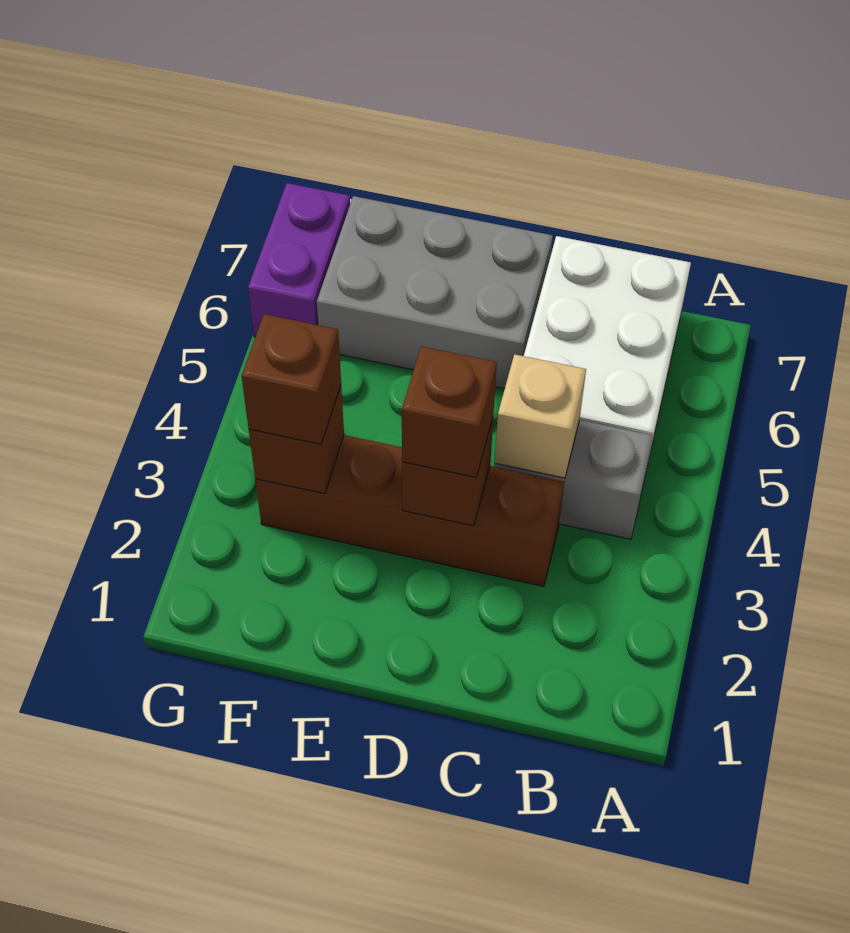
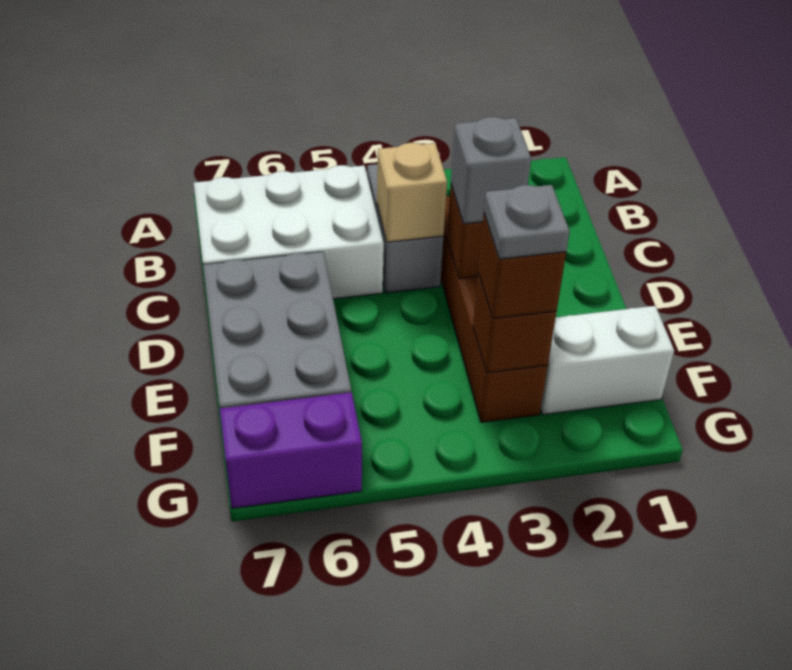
brown brick D3 level 3 -> grey brick D3 level 3
none -> white brick F1:F2 level 1
none -> grey plate F3 level 4

